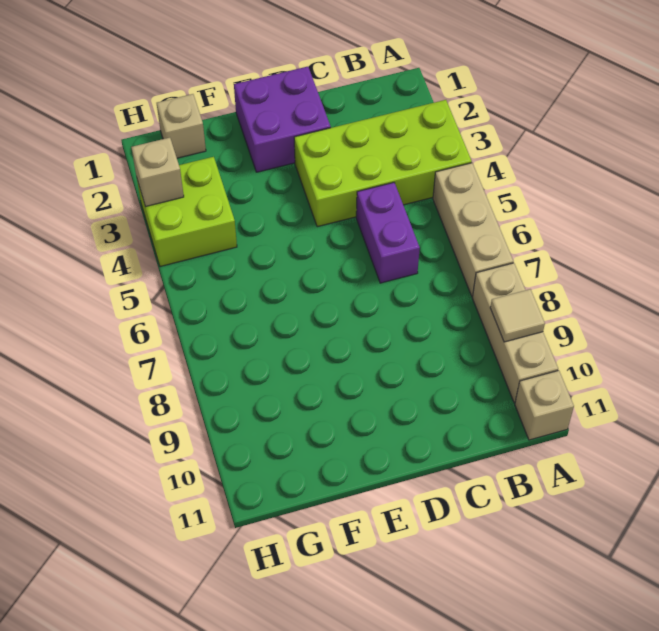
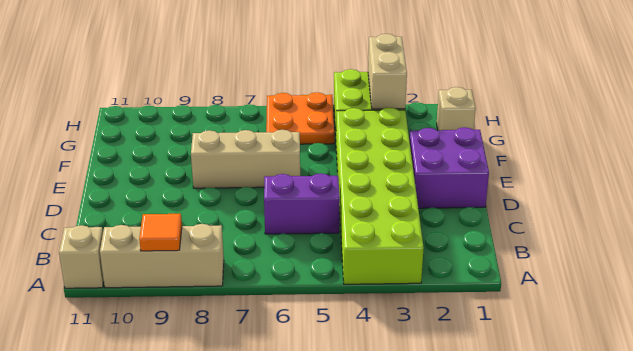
lime brick A3:D4 level 1 -> lime brick A3:F4 level 1
tan brick A5:A7 level 1 -> tan brick E6:E8 level 1
tan tile A9 level 2 -> orange tile A9 level 2
none -> orange plate G5:H6 level 1
tan brick H3 level 2 -> tan brick G3:H3 level 2

